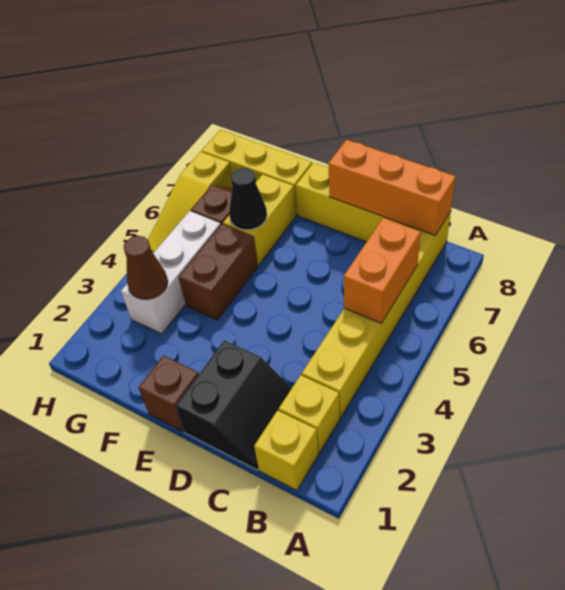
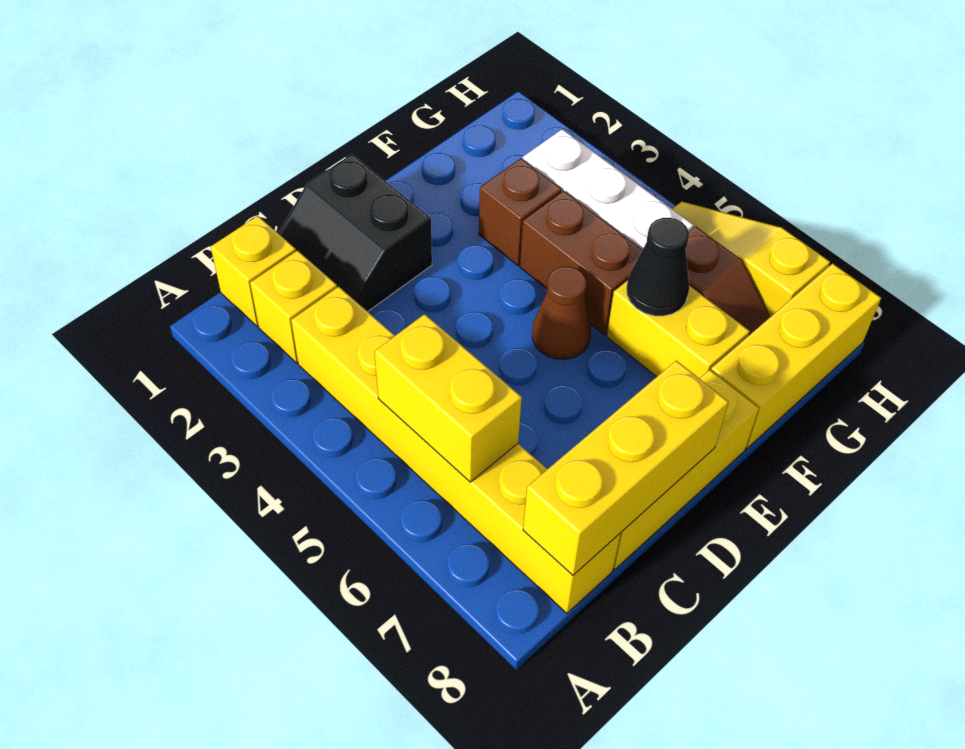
orange brick B5:B6 level 2 -> yellow brick B5:B6 level 2
orange brick B8:D8 level 2 -> yellow brick B8:D8 level 2
brown brick E1 level 1 -> brown brick F3 level 1
brown cone G3 level 2 -> brown cone E5 level 1

